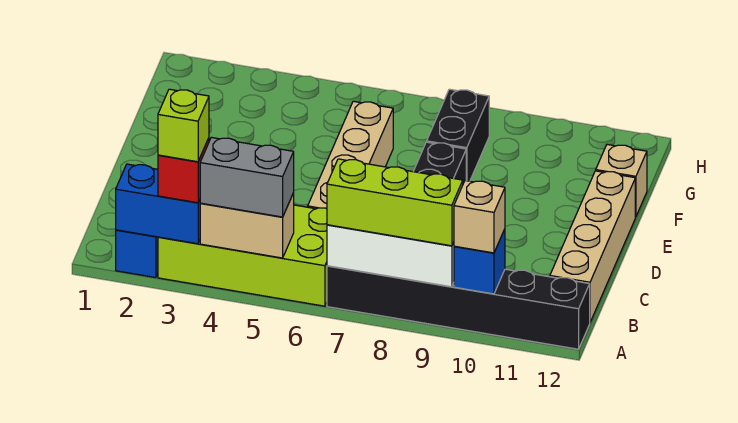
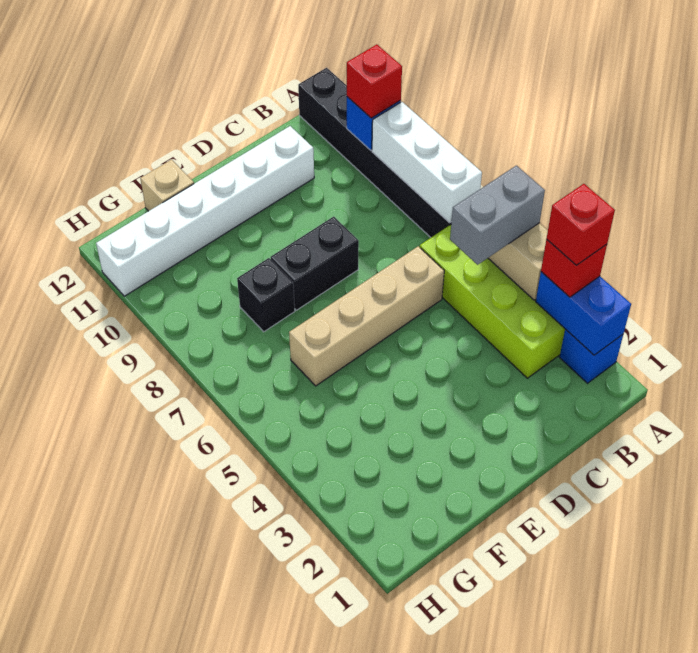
lime brick A3 level 4 -> red brick A3 level 4
grey brick A4:A5 level 3 -> grey brick A5:B5 level 3
lime brick A7:A9 level 3 -> none
tan brick A10 level 3 -> red brick A10 level 3
tan brick B12:E12 level 1 -> none
none -> white brick C11:H11 level 1
black brick F8:G8 level 1 -> black brick F8 level 1

